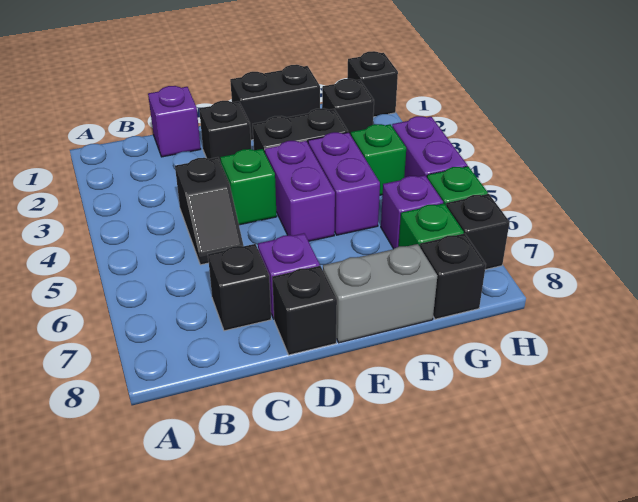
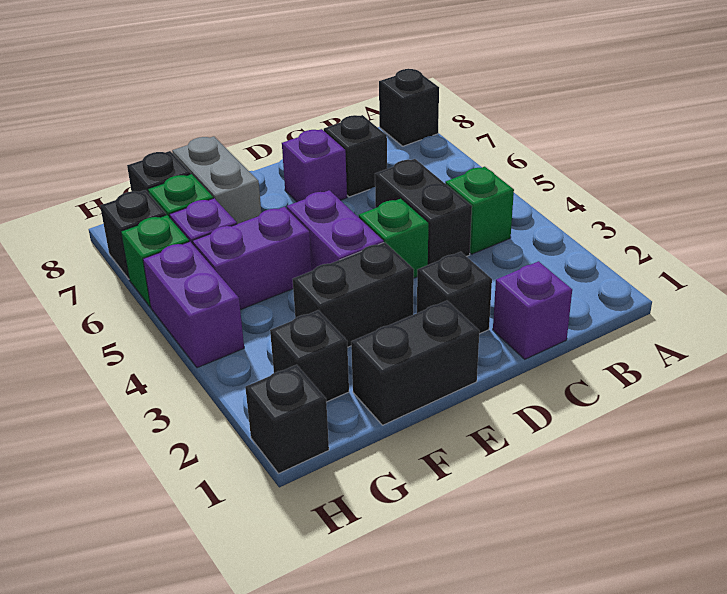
black slope C4:C5 level 1 top 4 -> black brick C4:C5 level 1
black brick D8 level 1 -> black brick A8 level 1
grey brick E8:F8 level 1 -> grey brick F7:F8 level 1
purple brick F4:F5 level 1 -> purple brick F5:G5 level 1
green brick G4 level 1 -> green brick B4 level 1

